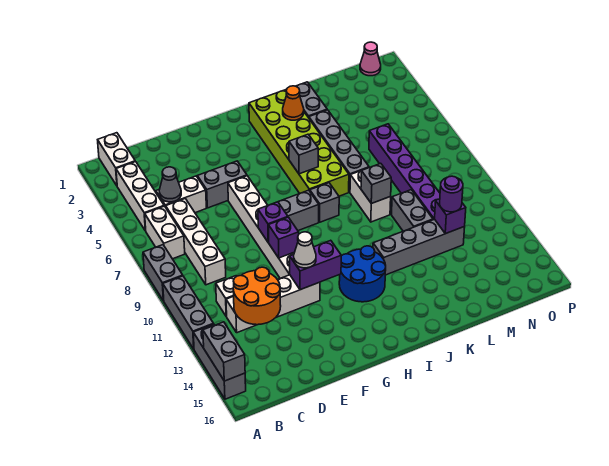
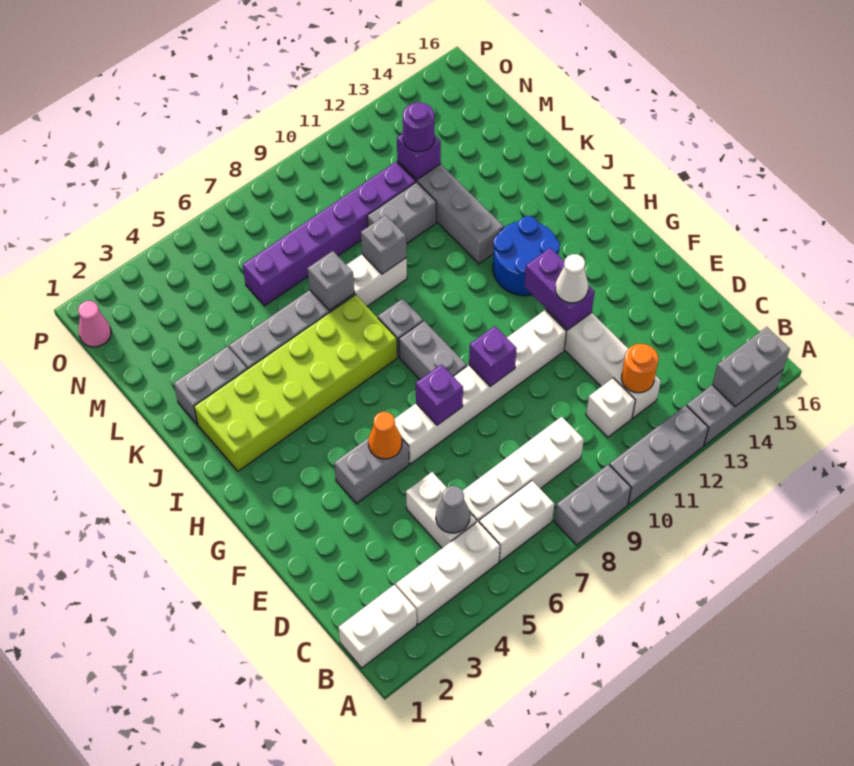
orange round brick C12:D13 level 2 -> orange round brick C12 level 2
grey brick E5:F5 level 1 -> grey brick F4:F5 level 1
purple brick F10 level 2 -> purple brick F7 level 2
grey brick I6 level 2 -> grey brick K7 level 2
orange cone J3 level 2 -> orange cone F5 level 2

